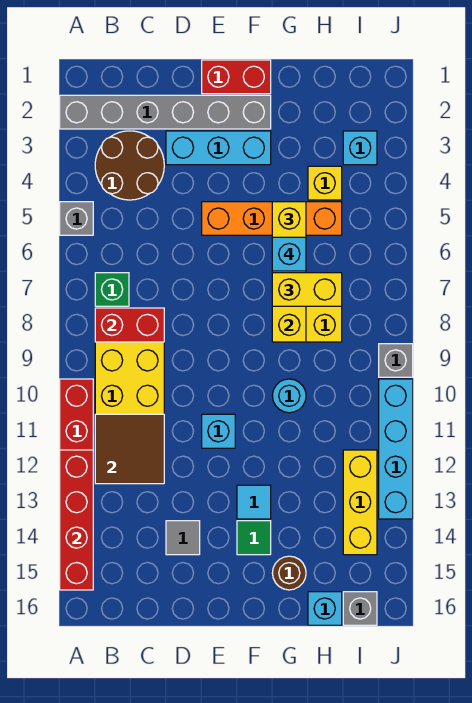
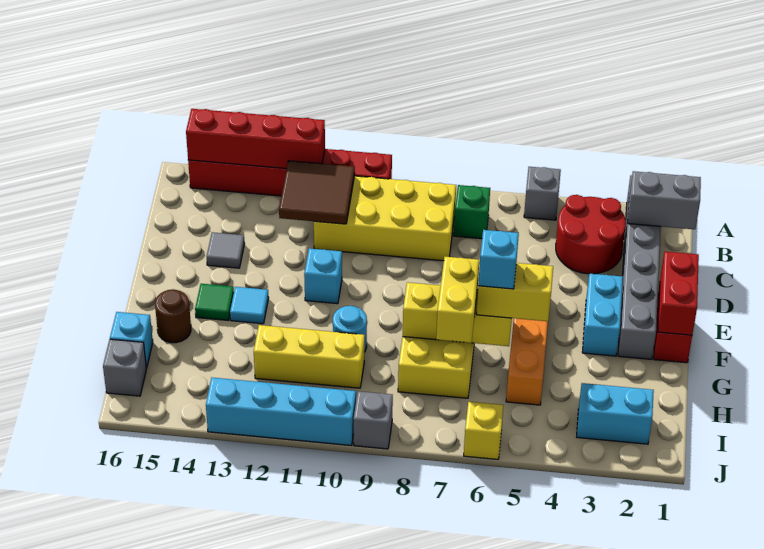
none -> grey brick B1:B2 level 2
brown round brick B3:C4 level 1 -> red round brick B3:C4 level 1
red brick B8:C8 level 2 -> red brick E1:F1 level 2
cyan brick D3:F3 level 1 -> cyan brick E3:F3 level 1
yellow brick H4 level 1 -> yellow brick J6 level 1
cyan brick I3 level 1 -> cyan brick I2:I3 level 1
yellow brick I12:I14 level 1 -> yellow brick H10:H12 level 1

